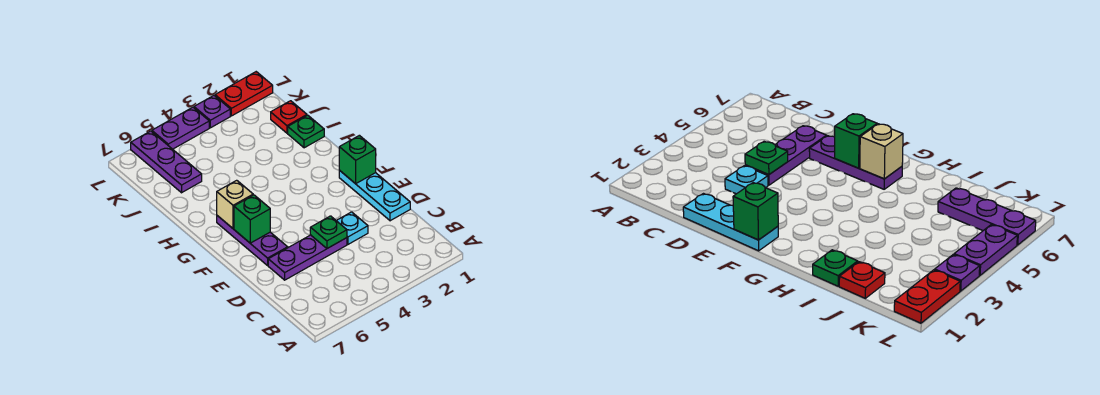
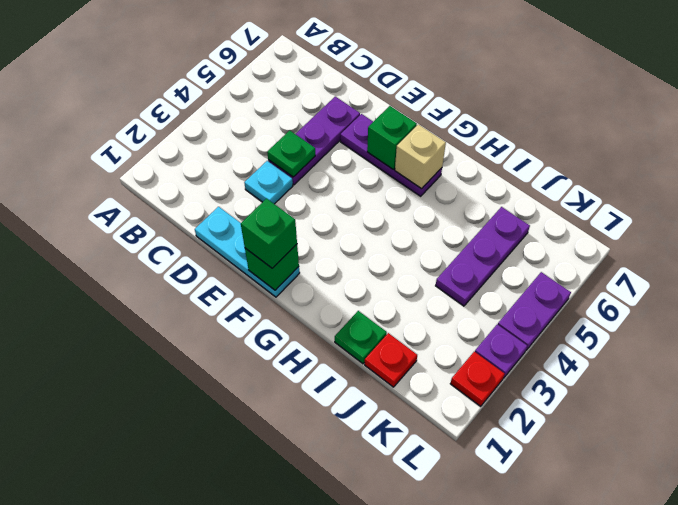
none -> green brick F1 level 3
purple plate J6:L6 level 1 -> purple plate J4:J6 level 1
red plate L1:L2 level 1 -> red plate L2 level 1

